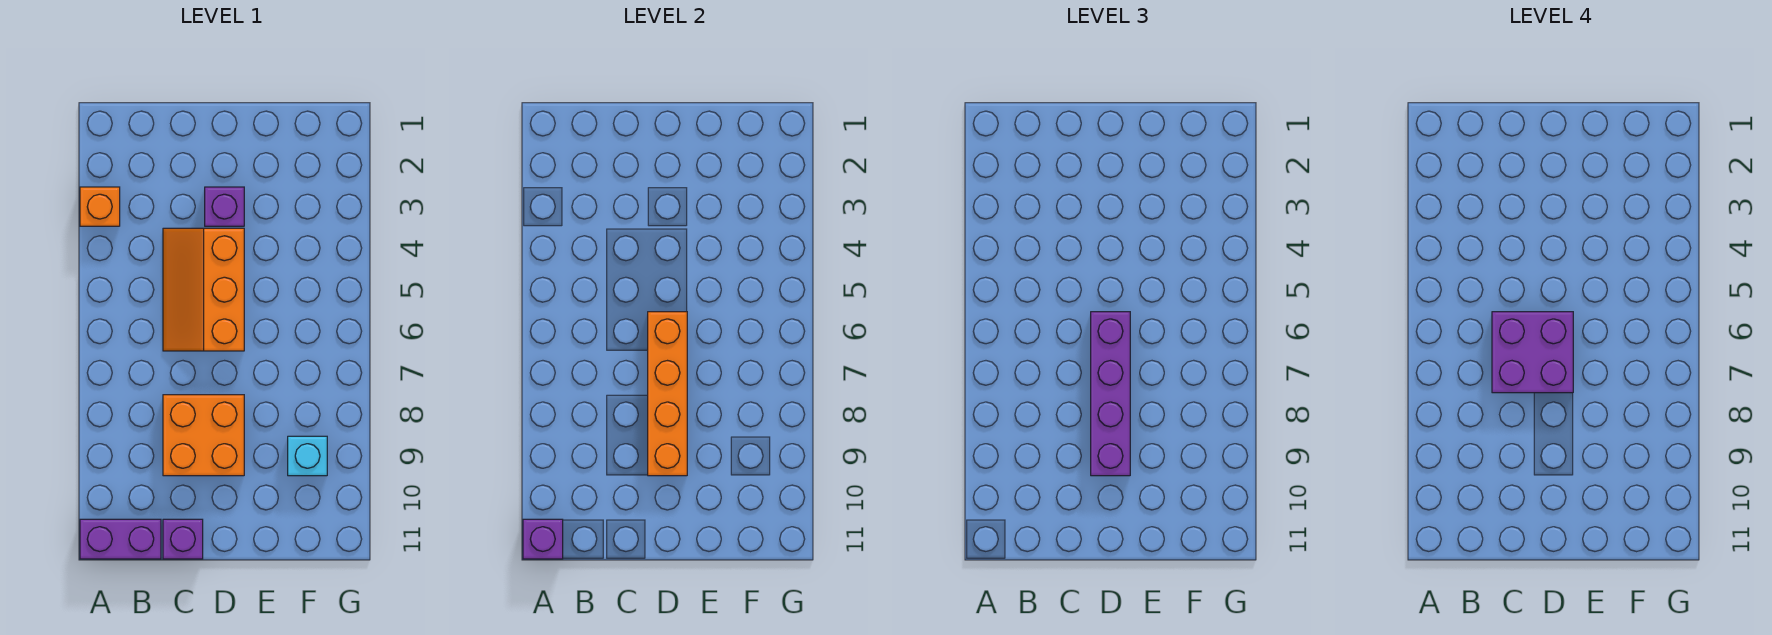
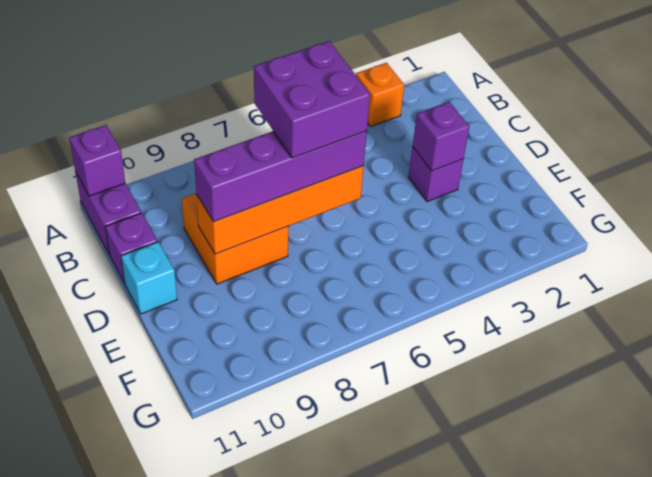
orange slope C4:D6 level 1 top D -> none
none -> purple brick D3 level 2
cyan brick F9 level 1 -> cyan brick D11 level 1

